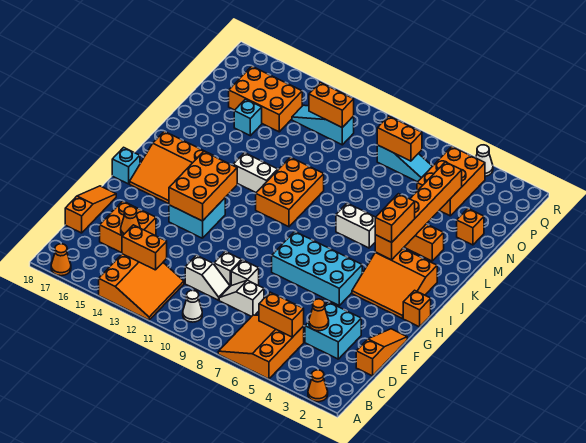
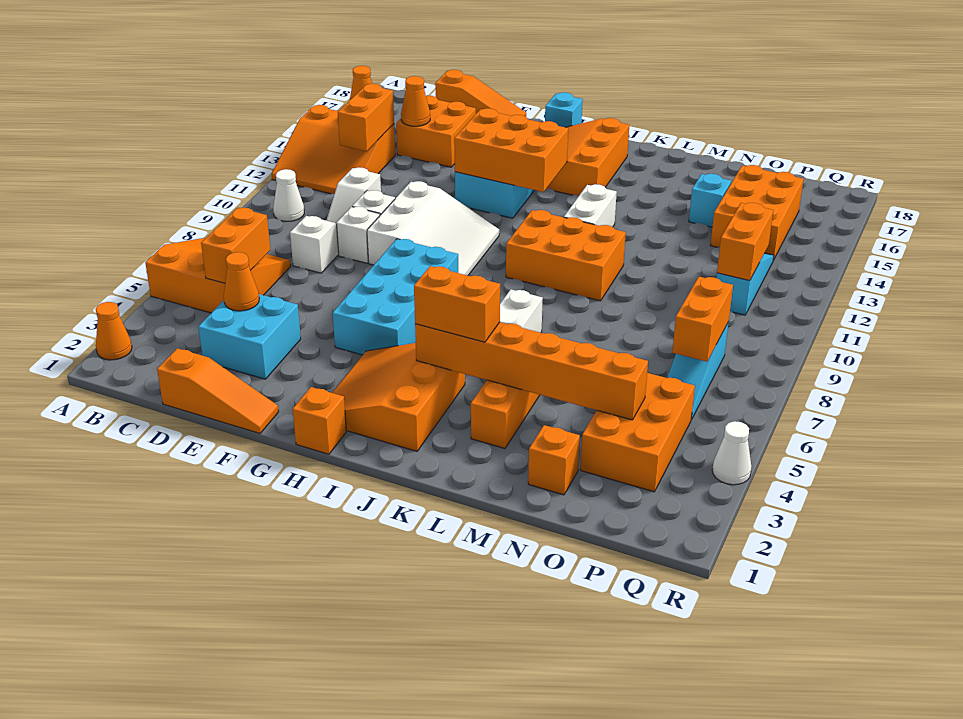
none -> white slope F9:H11 level 1 top F
orange brick O4:Q5 level 1 -> orange brick O3:P5 level 1

